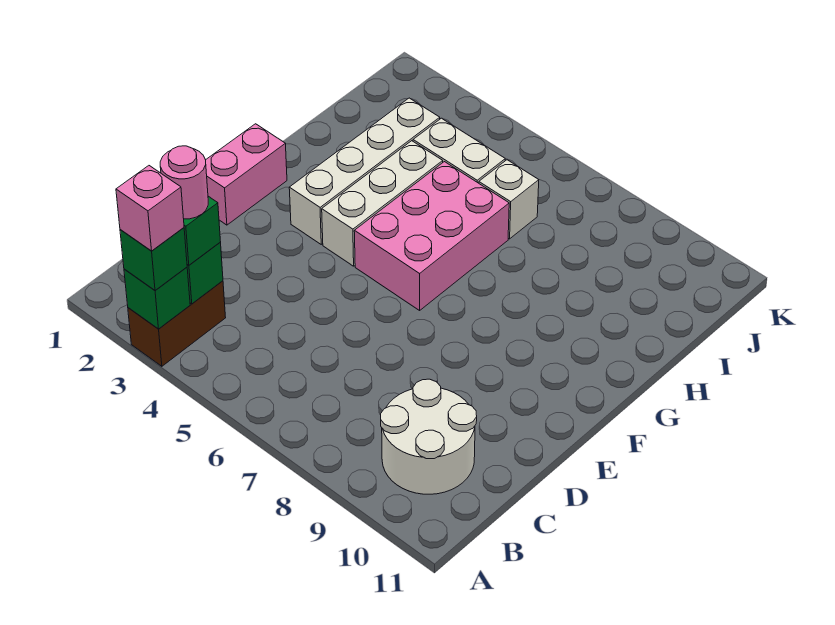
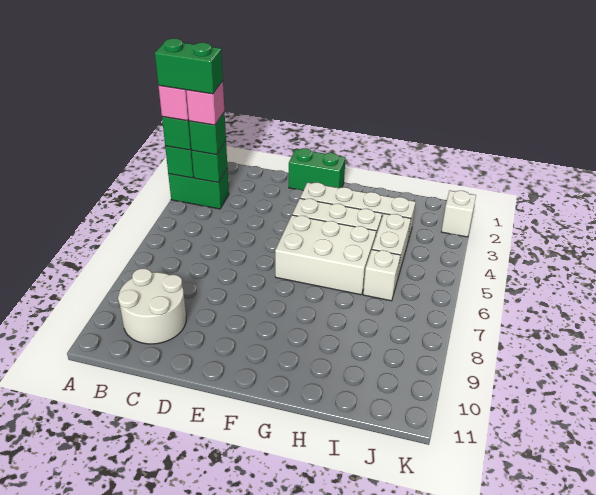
brown brick A3:B3 level 1 -> green brick A3:B3 level 1
none -> green brick A3:B3 level 5
pink round brick B3 level 4 -> pink brick B3 level 4
pink brick E1:F1 level 1 -> green brick E1:F1 level 1
pink brick F5:H6 level 1 -> white brick F5:H6 level 1
none -> white brick K2 level 1

